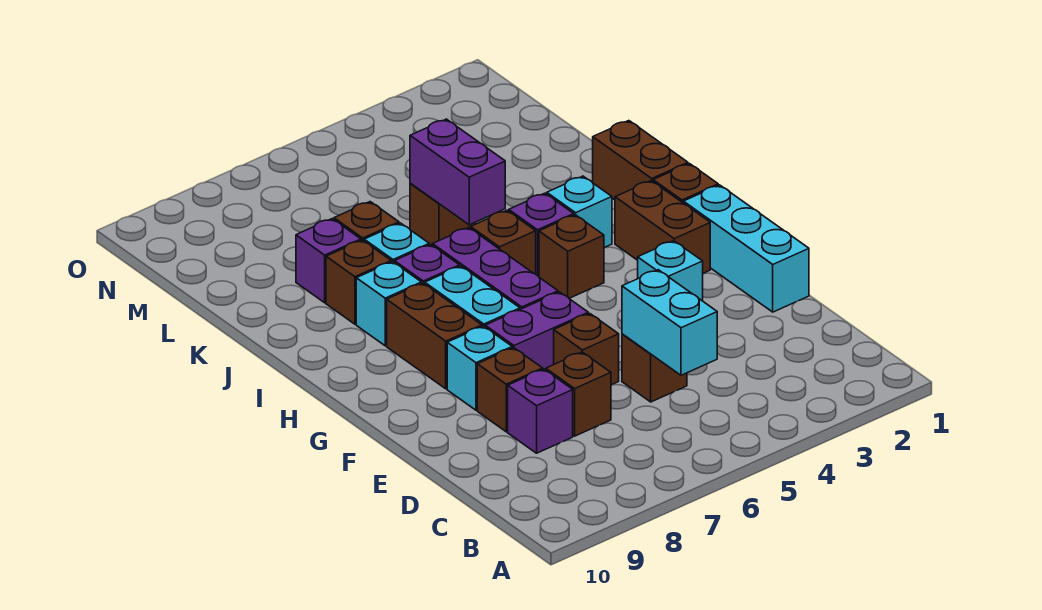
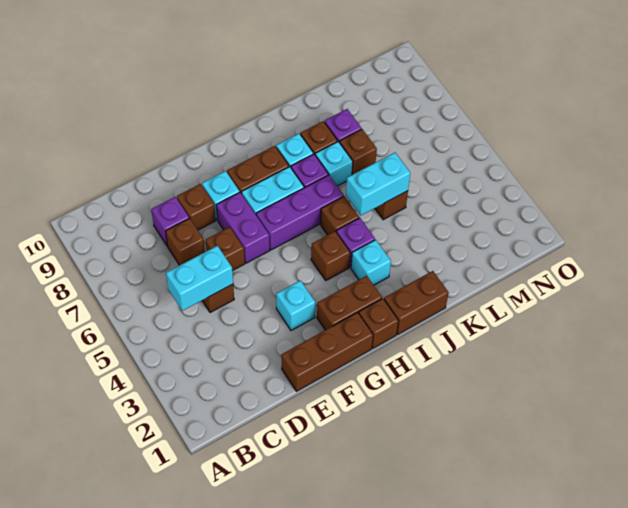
cyan brick E1:G1 level 1 -> brown brick E1:G1 level 1
purple brick J5:K5 level 2 -> cyan brick J5:K5 level 2

